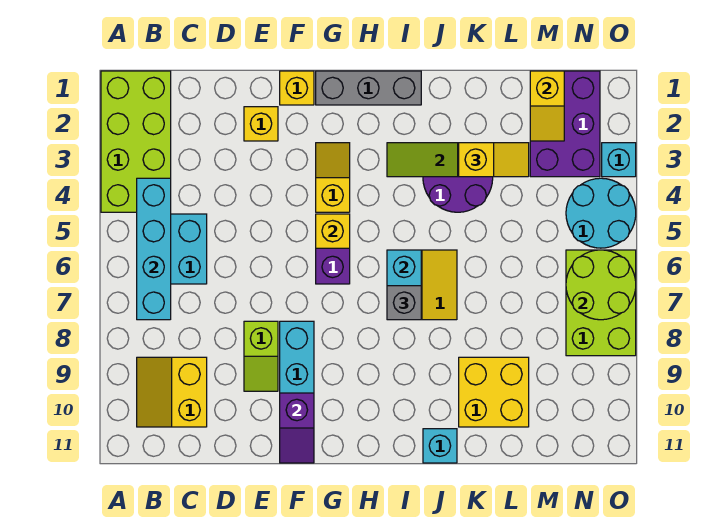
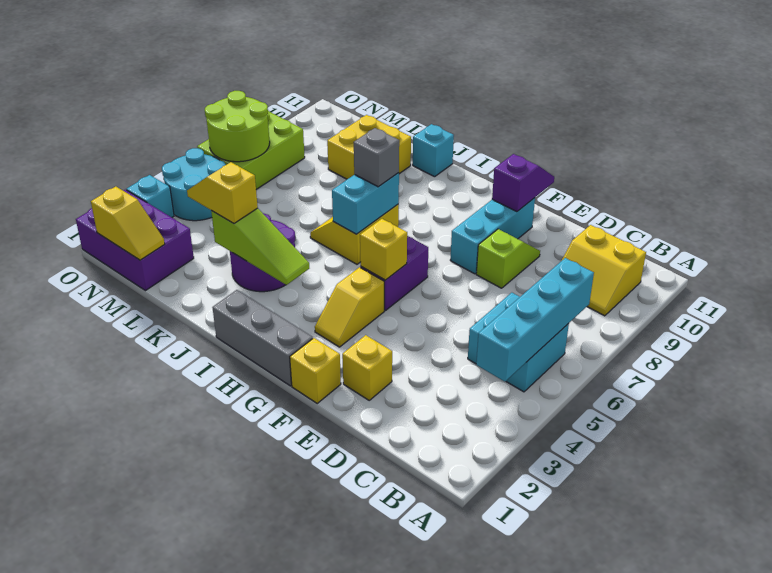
lime brick A1:B4 level 1 -> none
yellow slope B9:C10 level 1 top C -> yellow slope B9:C10 level 1 top 10
purple brick M1:N3 level 1 -> purple brick M1:O2 level 1
yellow slope M1:M2 level 2 top 1 -> yellow slope M1:N1 level 2 top N

